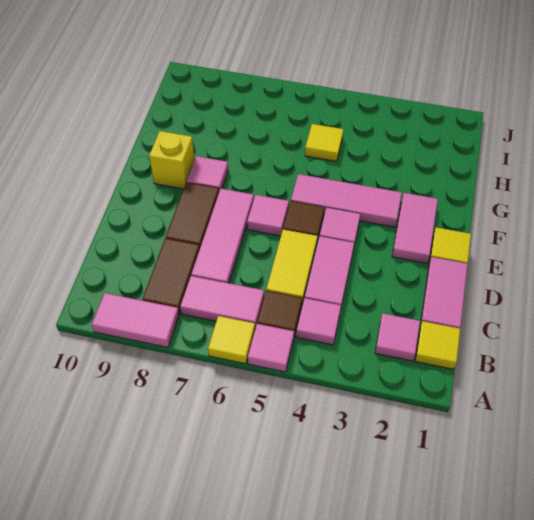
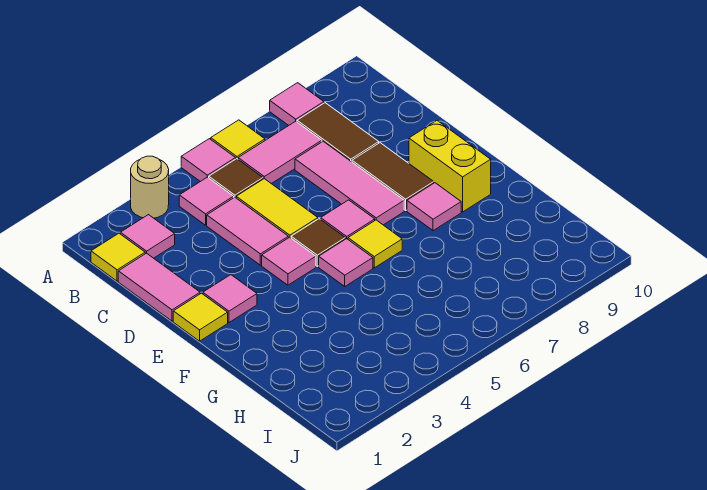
none -> tan round brick A3 level 1
pink tile A8:A9 level 1 -> pink tile A8 level 1
pink tile E2:F2 level 1 -> pink tile E2 level 1
pink tile F3:F5 level 1 -> pink tile F5 level 1
yellow brick F9 level 1 -> yellow brick E9:F9 level 1
yellow tile H5 level 1 -> yellow tile F6 level 1

